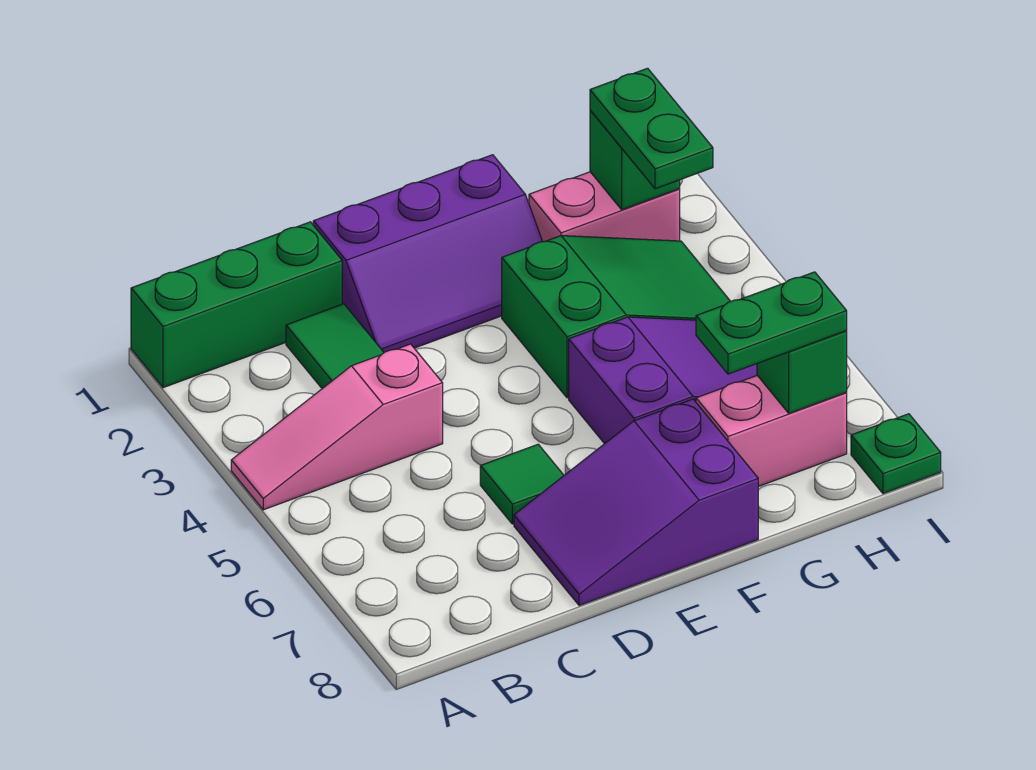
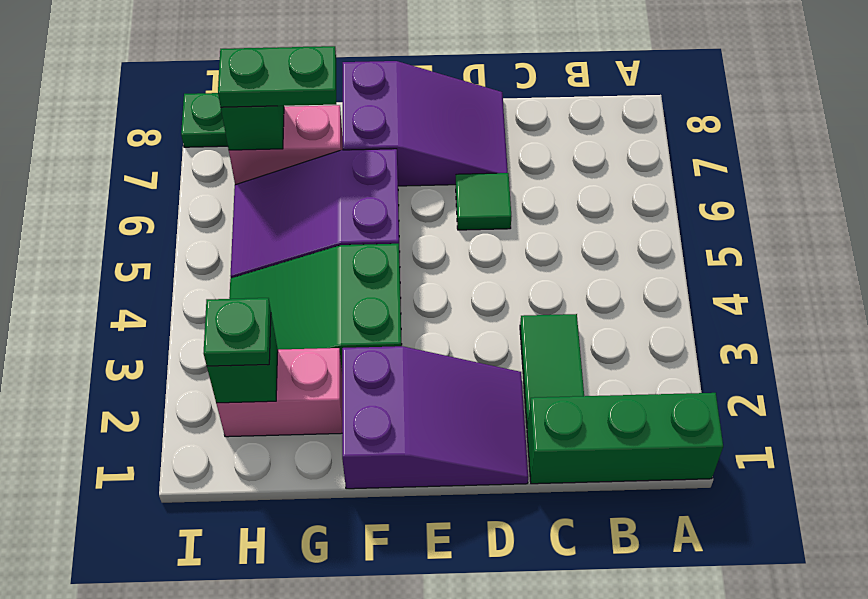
pink slope A4:C4 level 1 top C -> none
purple slope D1:F2 level 1 top 1 -> purple slope D1:F2 level 1 top F
green plate H2:H3 level 3 -> green plate H2 level 3

